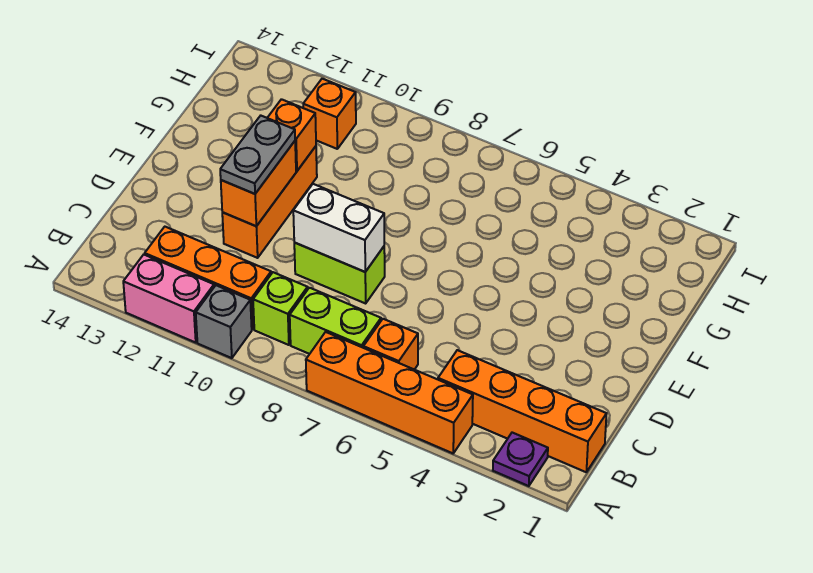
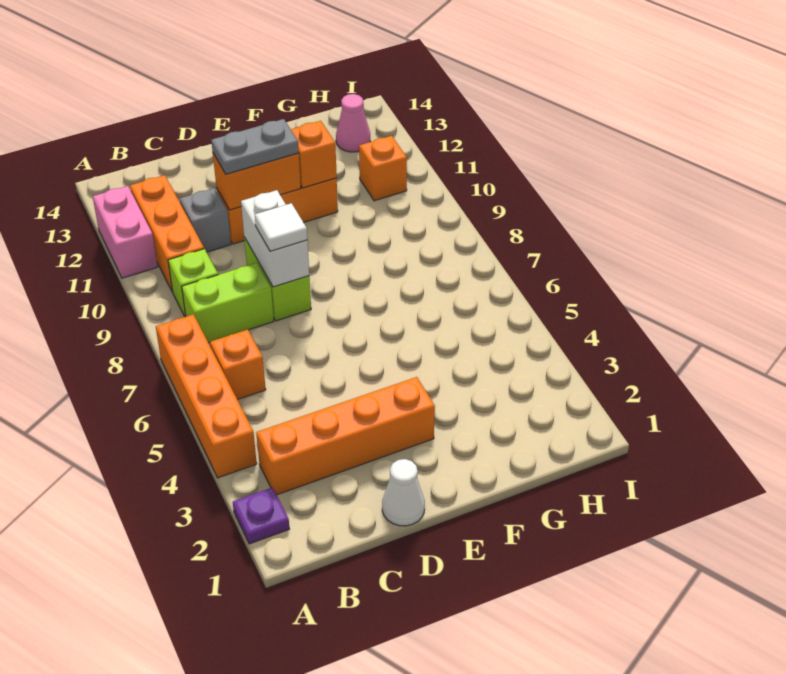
grey brick A10 level 1 -> grey brick C11 level 1
orange brick B1:B4 level 1 -> orange brick B3:E3 level 1
lime brick B7:B8 level 1 -> lime brick B8:C8 level 1
none -> white cone D1 level 1
none -> white tile D8 level 3
none -> pink cone H13 level 1

